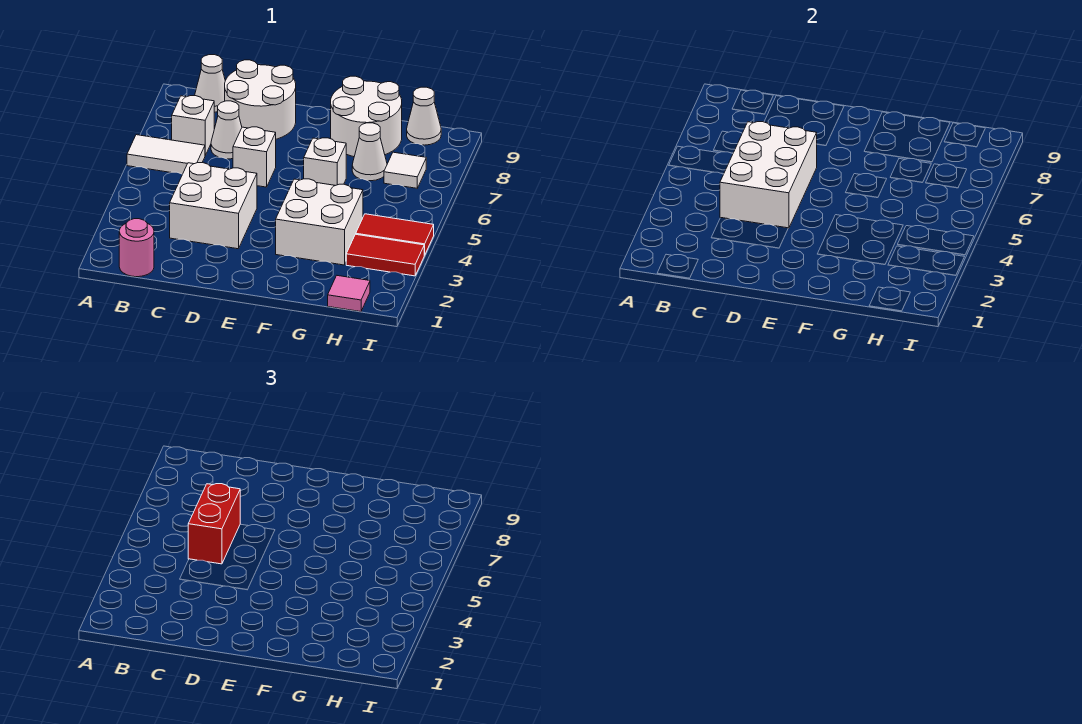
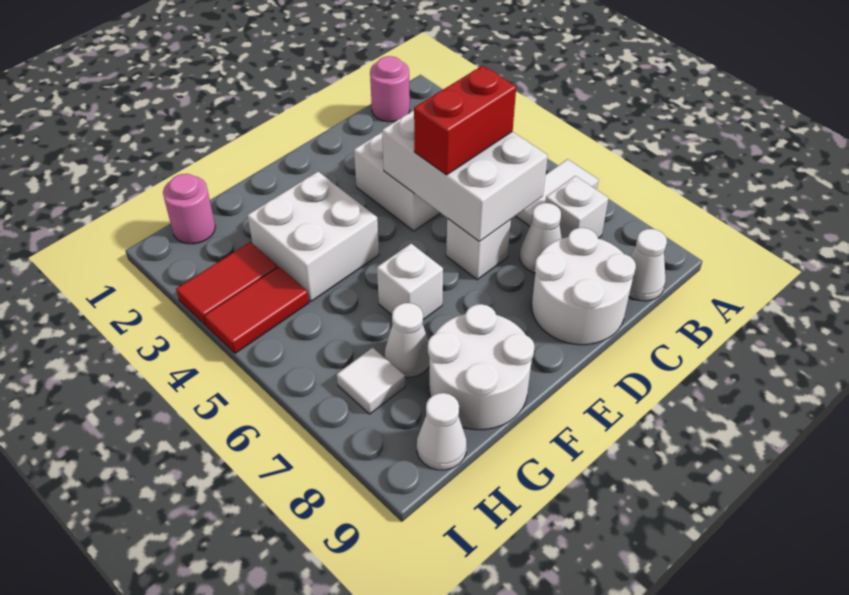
red brick C5:C6 level 3 -> red brick C5:D5 level 3
pink tile H1 level 1 -> pink round brick H1 level 1

